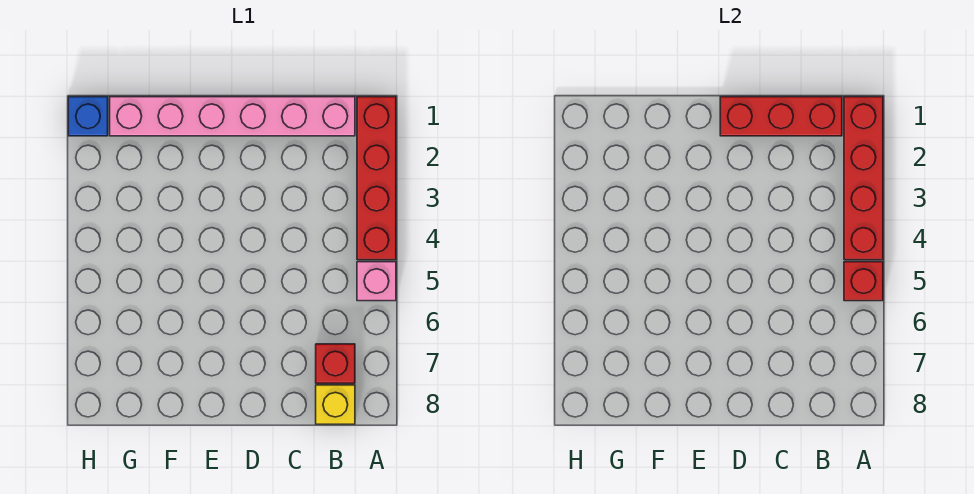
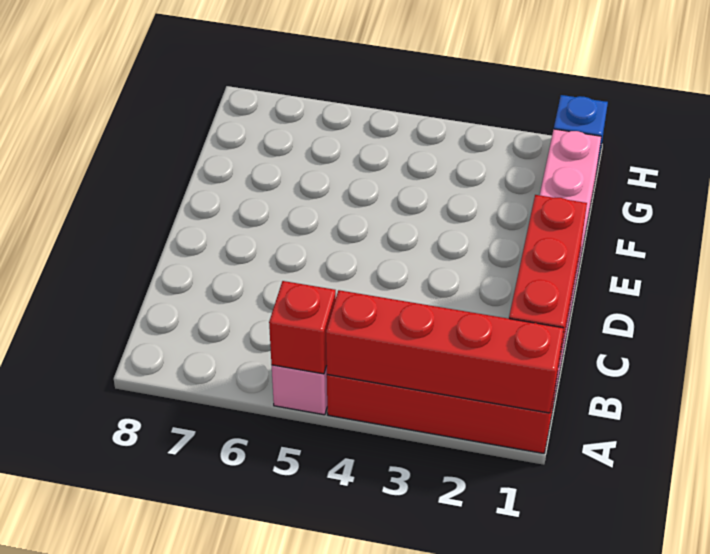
red brick B7 level 1 -> none
yellow brick B8 level 1 -> none

